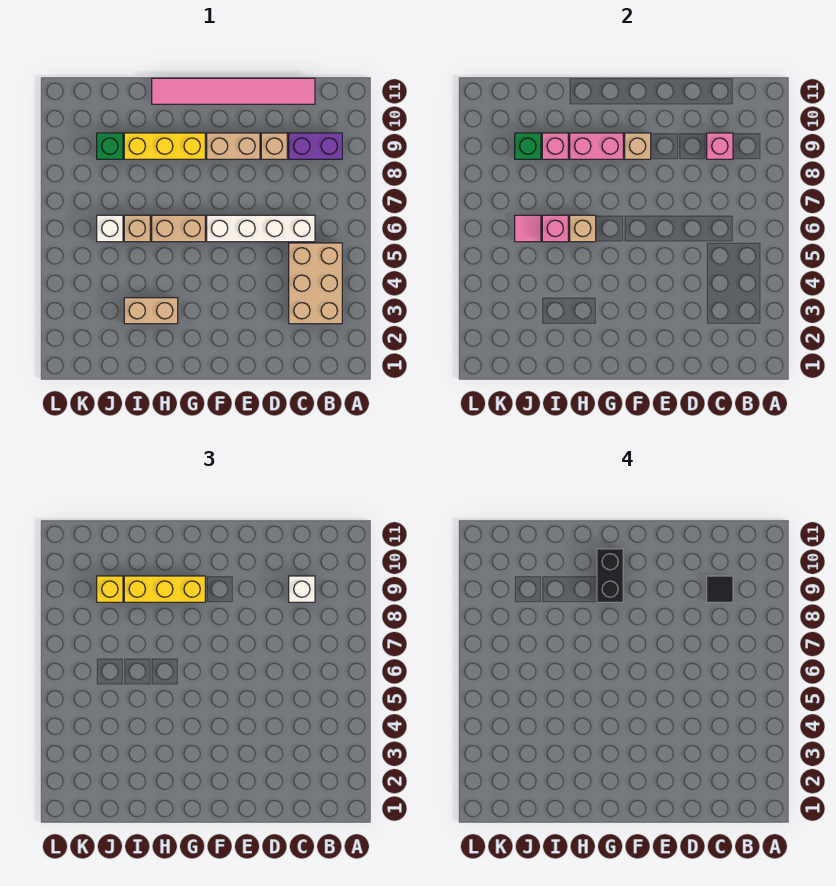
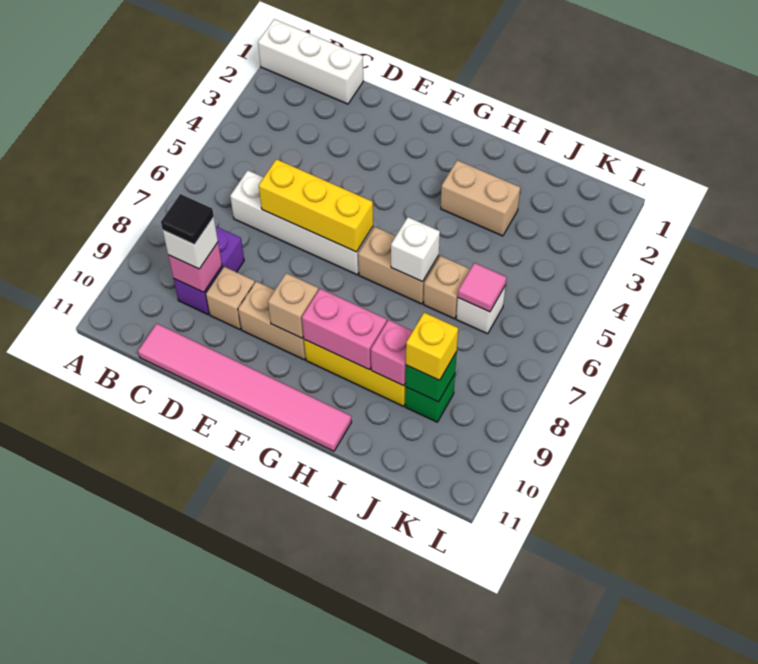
none -> white brick A1:C1 level 1
tan brick B3:C5 level 1 -> none
purple brick B9:C9 level 1 -> purple brick C8:C9 level 1
yellow brick G9:I9 level 3 -> yellow brick D6:F6 level 2
black brick G9:G10 level 4 -> none
tan brick H6 level 2 -> white brick H6 level 2
pink brick I6 level 2 -> none

